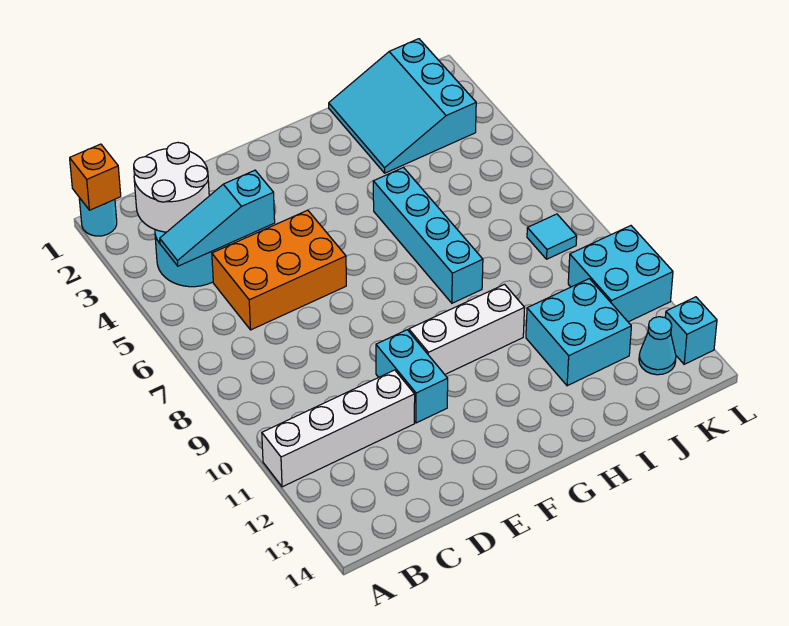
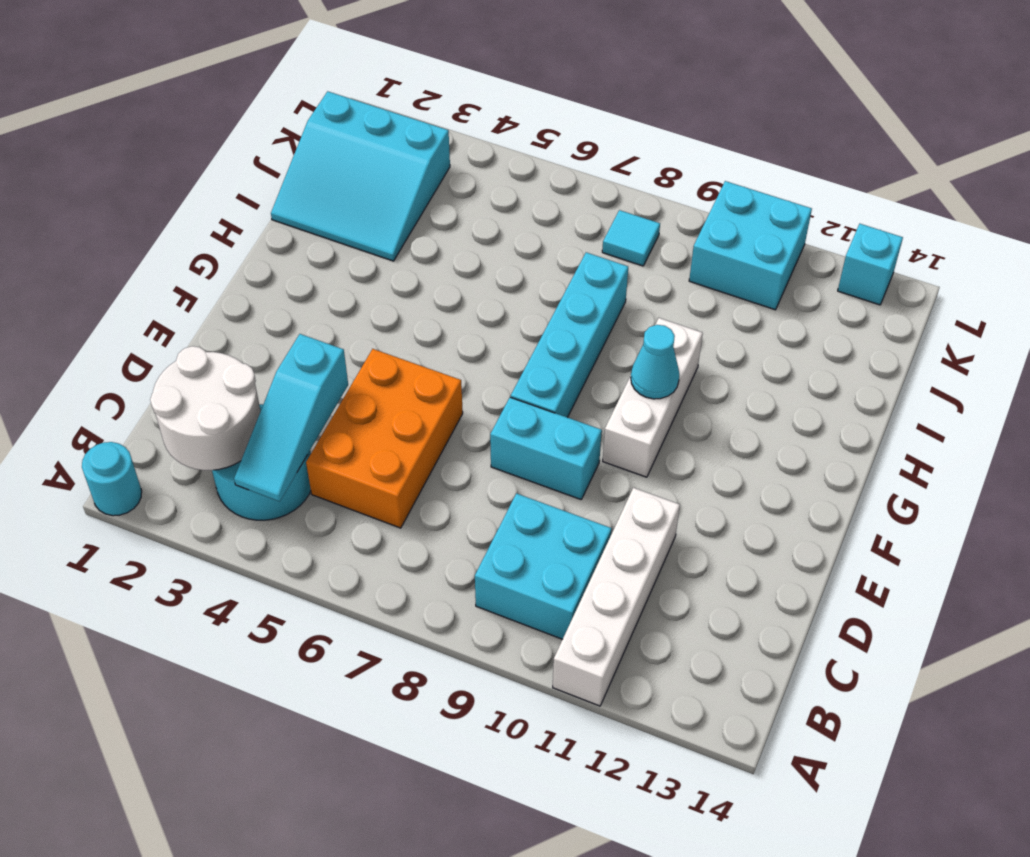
orange brick A1 level 2 -> none
cyan brick E10:E11 level 1 -> cyan brick E8:E9 level 1
cyan brick H5:H8 level 1 -> cyan brick F8:I8 level 1
cyan brick I11:J12 level 1 -> cyan brick B9:C10 level 1
cyan cone K13 level 1 -> cyan cone G10 level 2

